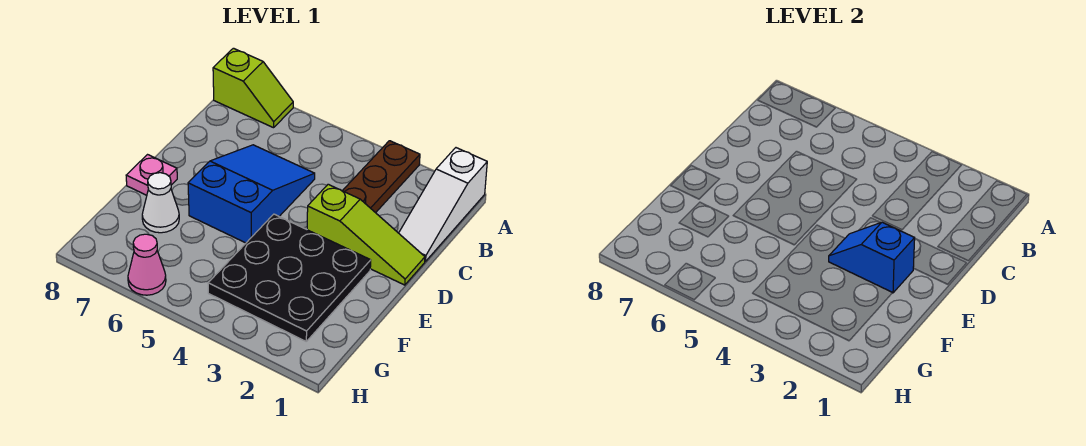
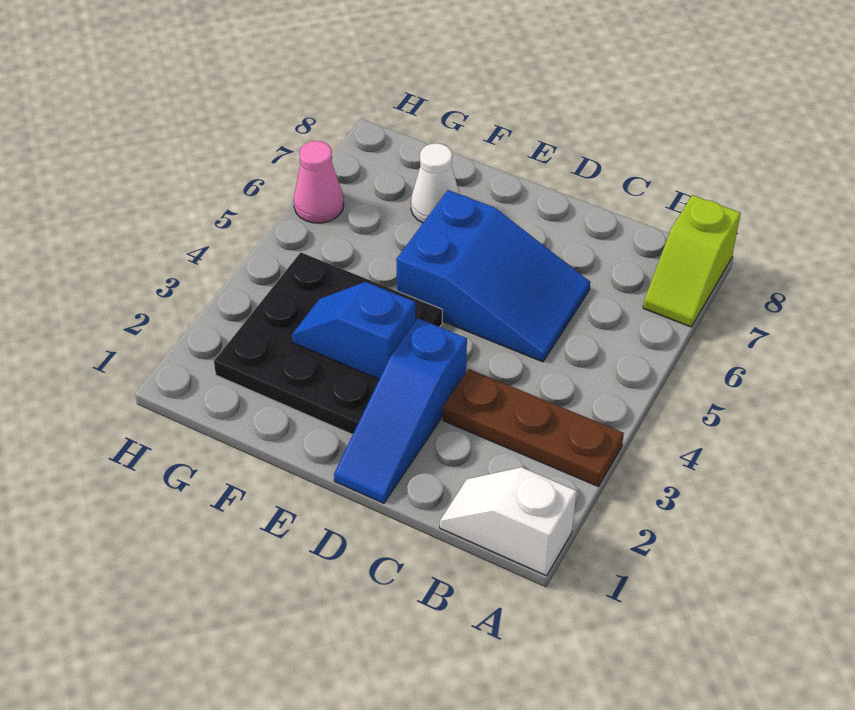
white slope A1:C1 level 1 top A -> white slope A1:B1 level 1 top A
lime slope D1:D3 level 1 top 3 -> blue slope D1:D3 level 1 top 3
blue slope E2:E3 level 2 top 2 -> blue slope E3:F3 level 2 top E
pink plate E8 level 1 -> none

